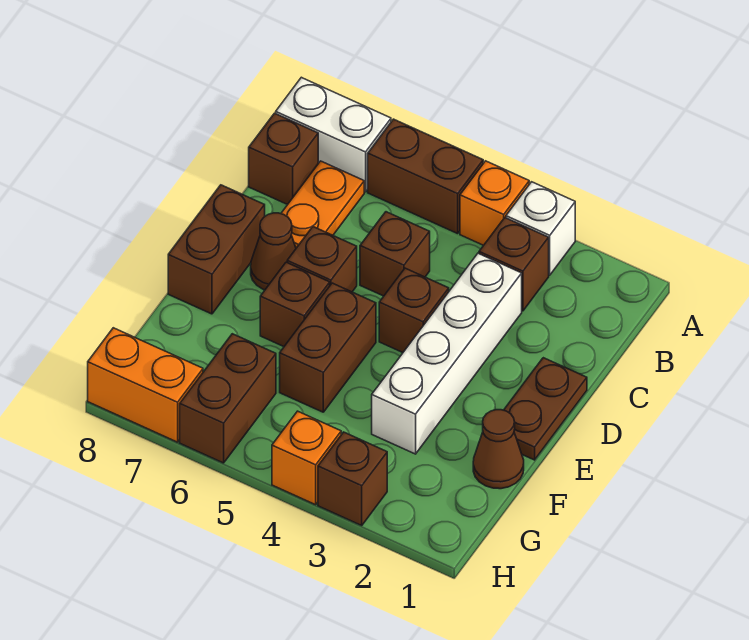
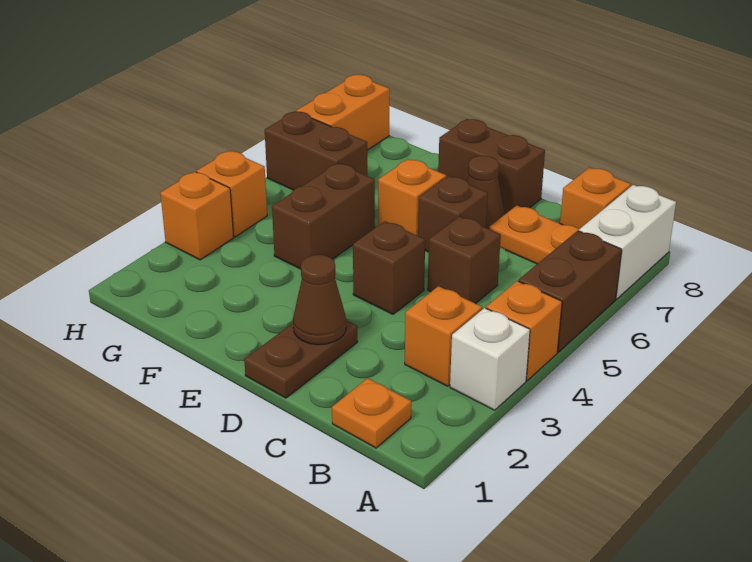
none -> orange plate B1 level 1
brown brick B3 level 1 -> orange brick B3 level 1
brown brick B8 level 1 -> orange brick B8 level 1
white brick C3:F3 level 1 -> none
brown plate D1:E1 level 1 -> brown plate D1:D2 level 1
brown brick E5:F5 level 1 -> brown brick F4:F5 level 1
brown brick E6 level 1 -> orange brick E6 level 1
brown cone F1 level 1 -> brown cone D2 level 2
brown brick H3 level 1 -> orange brick H3 level 1

